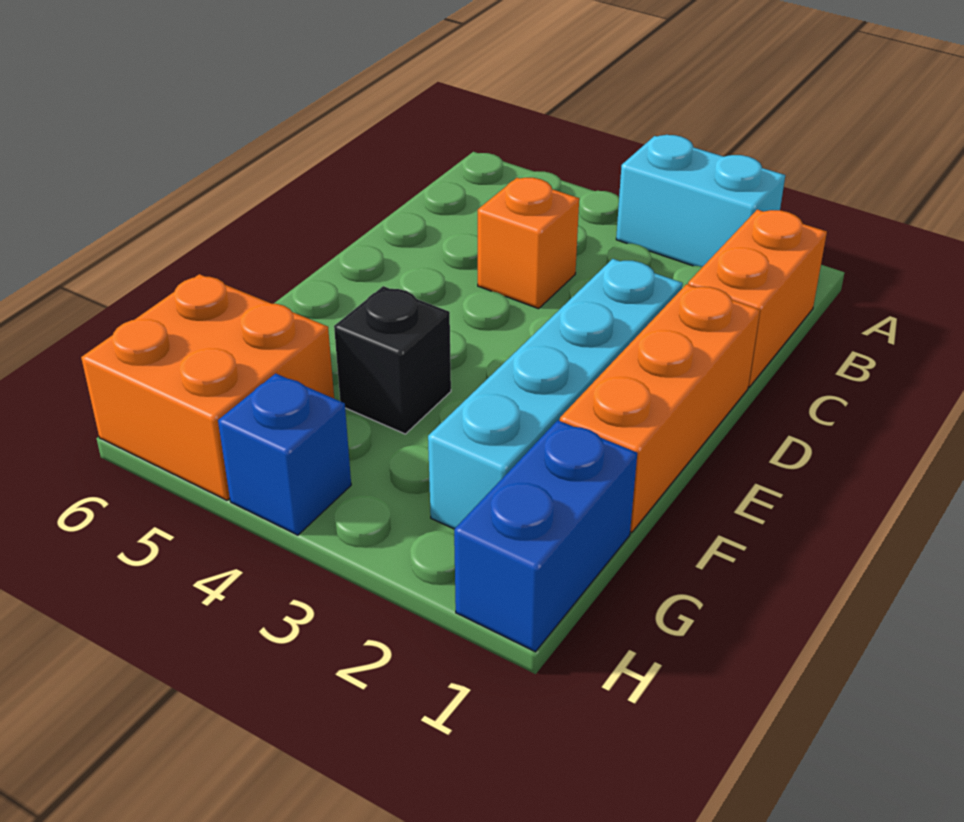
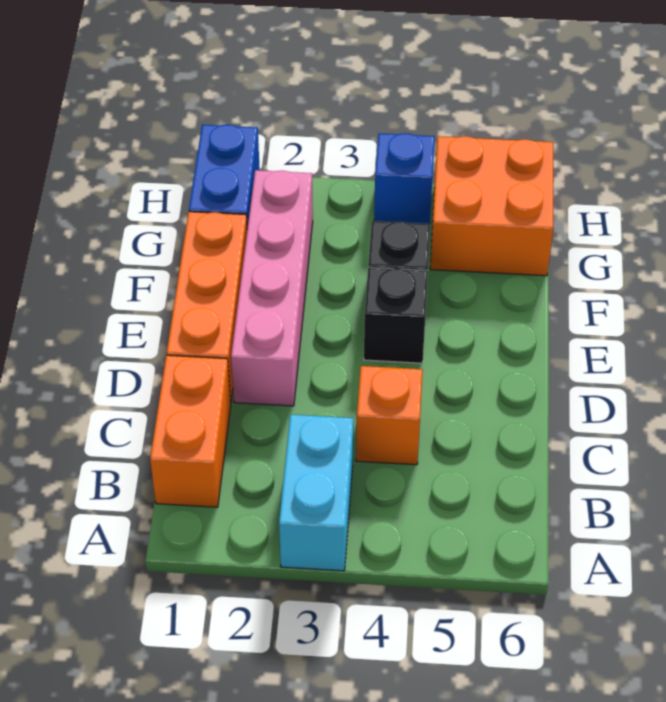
cyan brick A2:A3 level 1 -> cyan brick A3:B3 level 1
cyan brick D2:G2 level 1 -> pink brick D2:G2 level 1
none -> black brick E4 level 1

